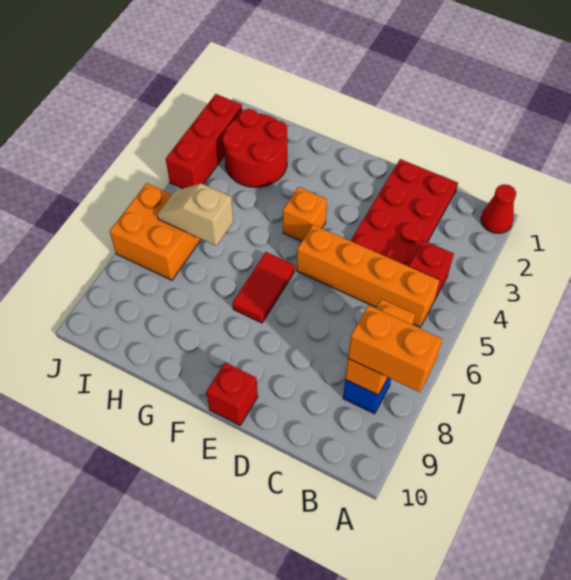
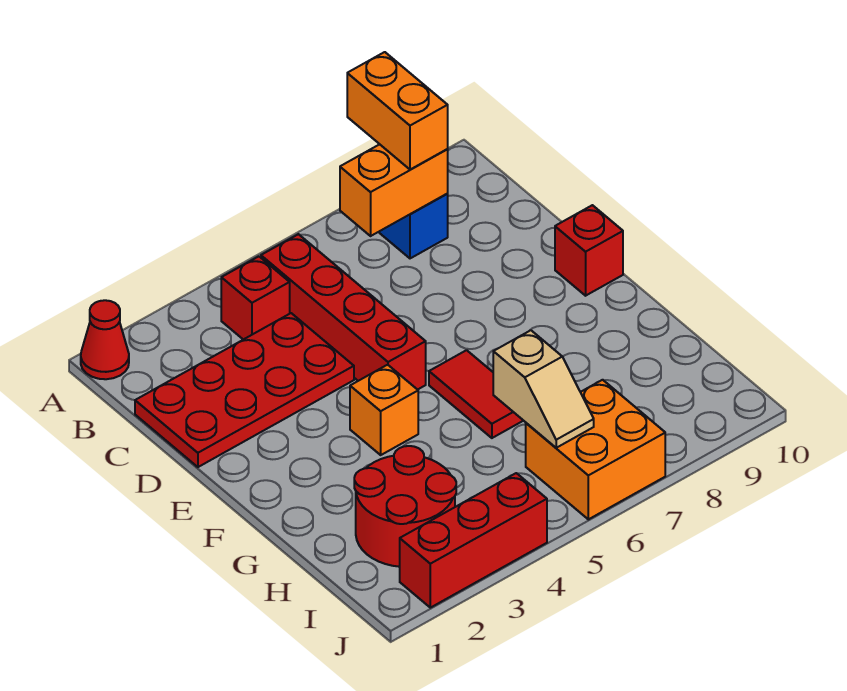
orange brick B5:E5 level 1 -> red brick B5:E5 level 1
red tile F6:F7 level 1 -> red tile F6:G6 level 1

